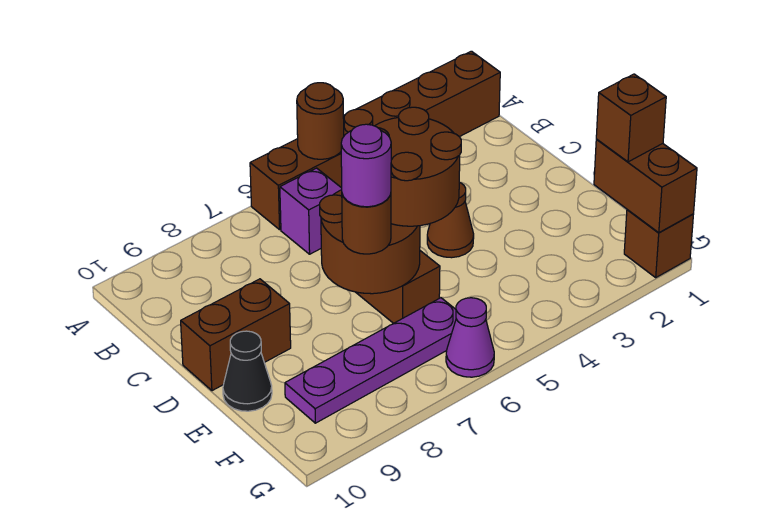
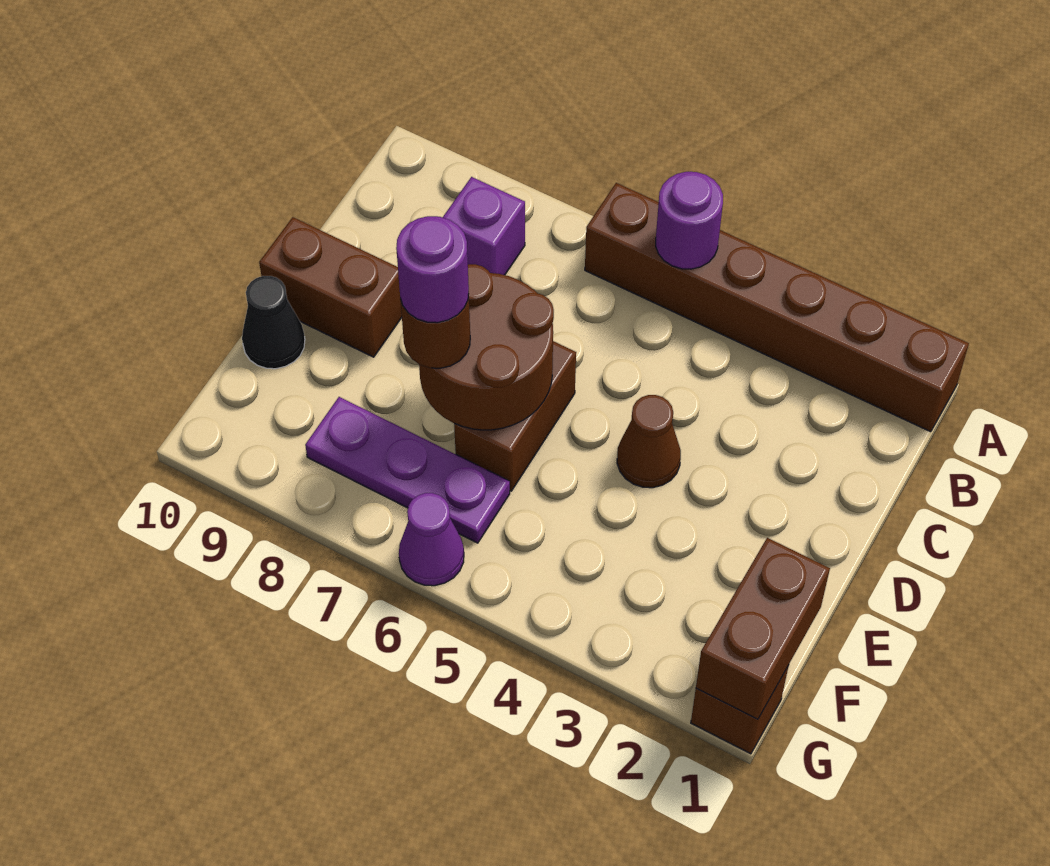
brown round brick A5 level 2 -> purple round brick A5 level 2
purple brick B6 level 1 -> purple brick B8 level 1
brown round brick D5:E6 level 3 -> none
brown brick F1 level 3 -> none
purple plate F6:F9 level 1 -> purple plate F6:F8 level 1

